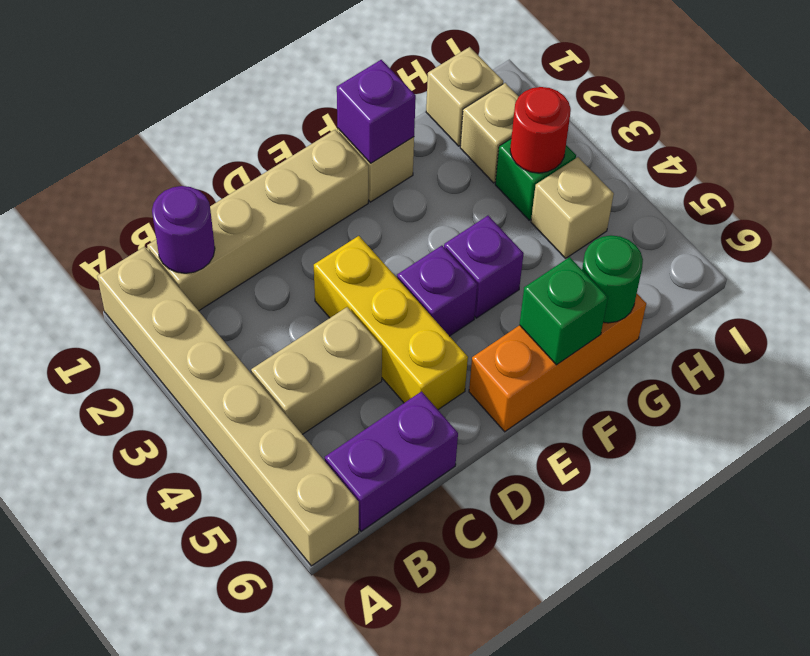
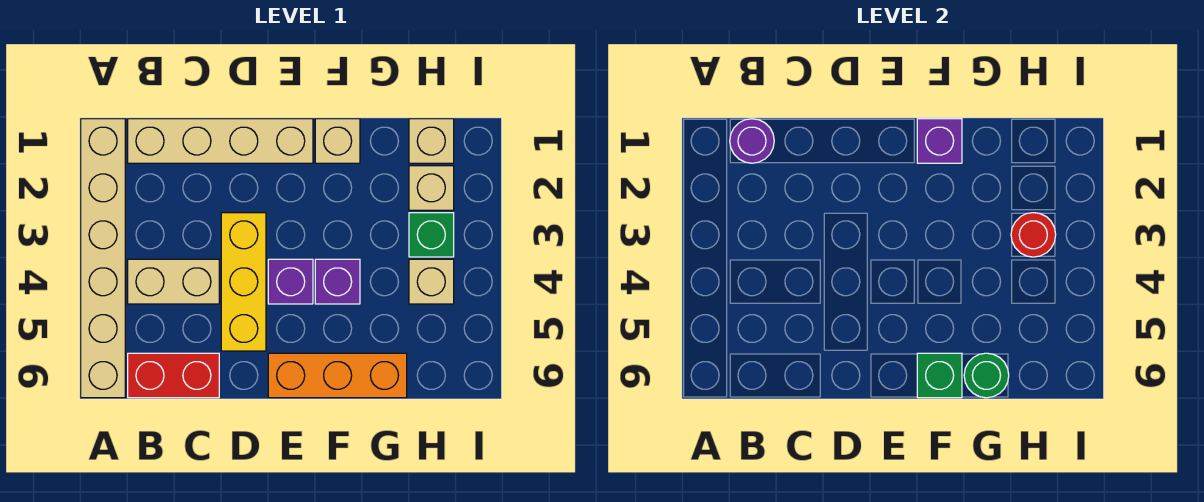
purple brick B6:C6 level 1 -> red brick B6:C6 level 1

